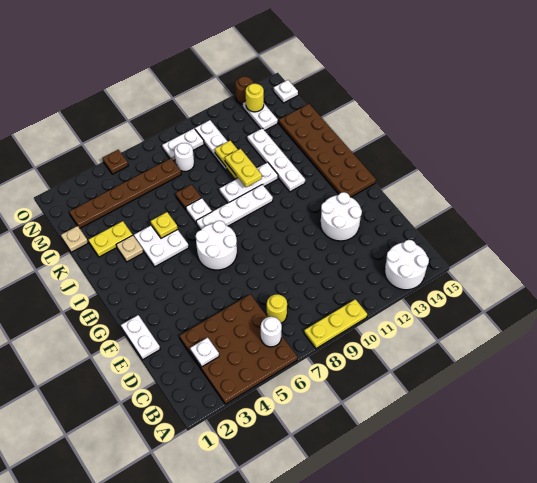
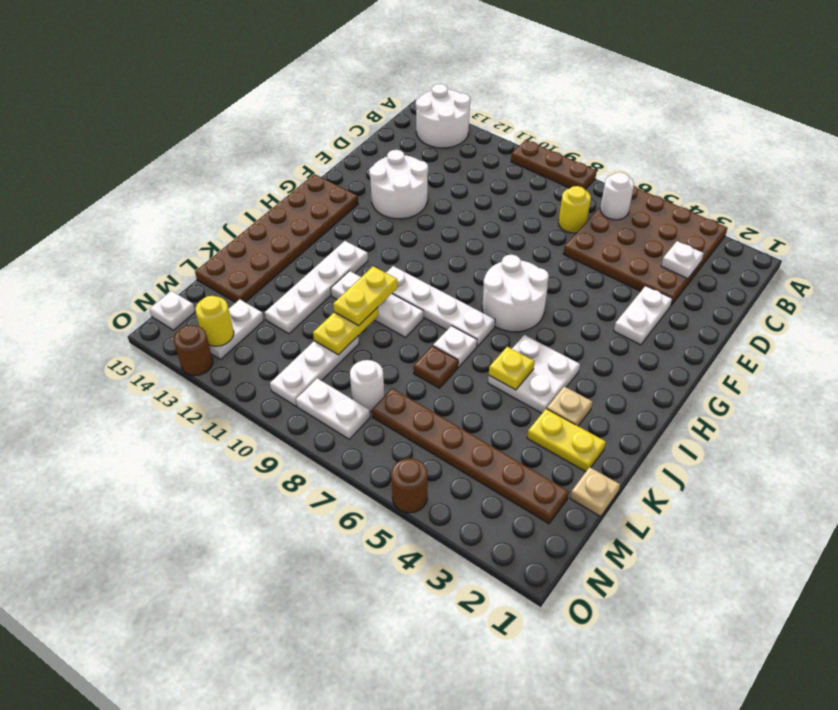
yellow plate A8:A10 level 1 -> brown plate A8:A10 level 1
white plate E1:F1 level 1 -> white plate E3:F3 level 1
brown plate O5 level 1 -> brown round brick O5 level 1

